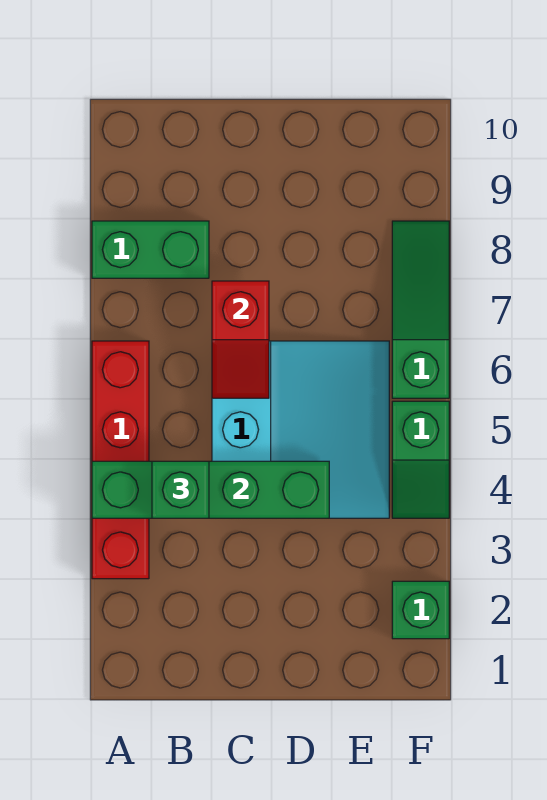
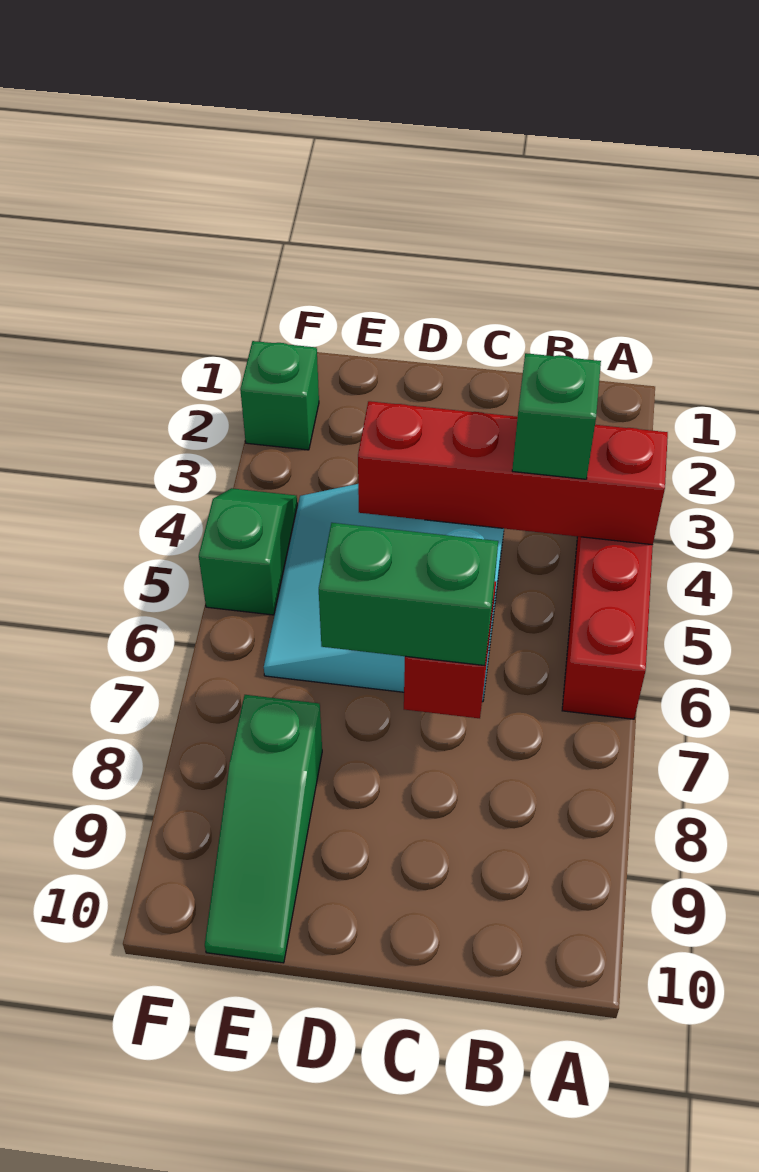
green brick A4:D4 level 2 -> red brick A4:D4 level 2
green brick A8:B8 level 1 -> green brick C7:D7 level 3
green slope F6:F8 level 1 top 6 -> green slope E8:E10 level 1 top 8

